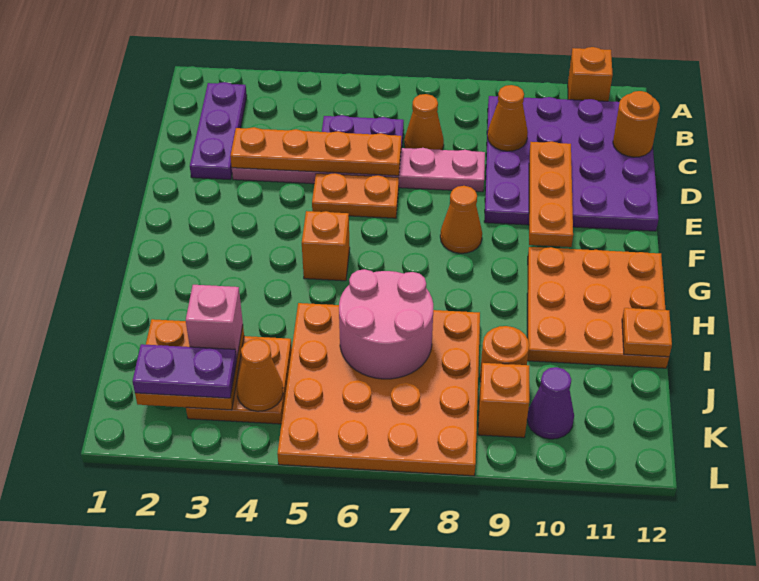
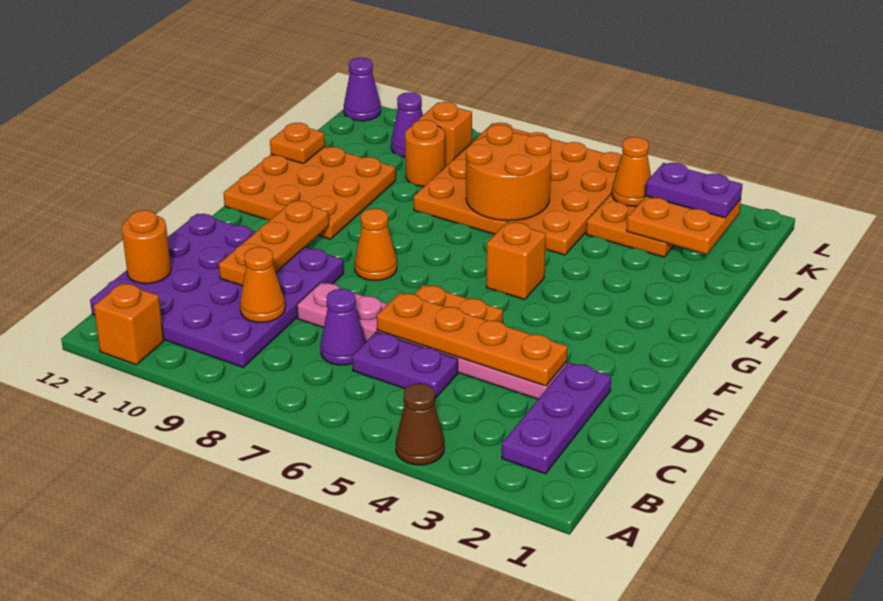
none -> brown cone A4 level 1
orange cone C7 level 1 -> purple cone C7 level 1
pink round brick I6:J7 level 2 -> orange round brick I6:J7 level 2
pink brick J3 level 3 -> none
none -> purple cone L12 level 1

